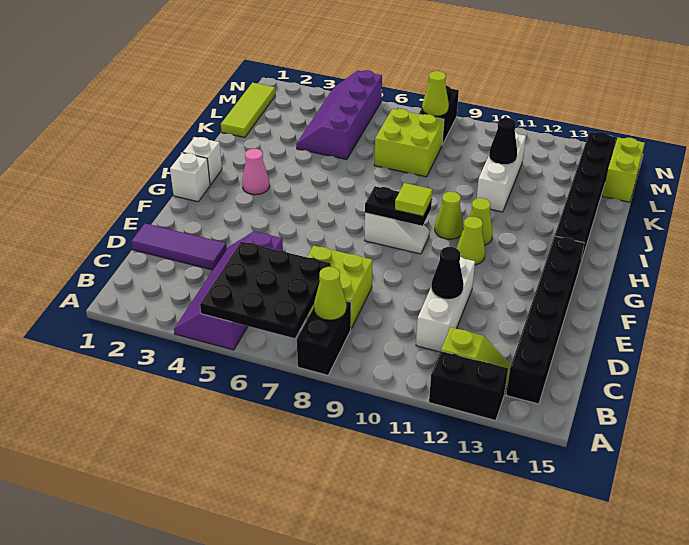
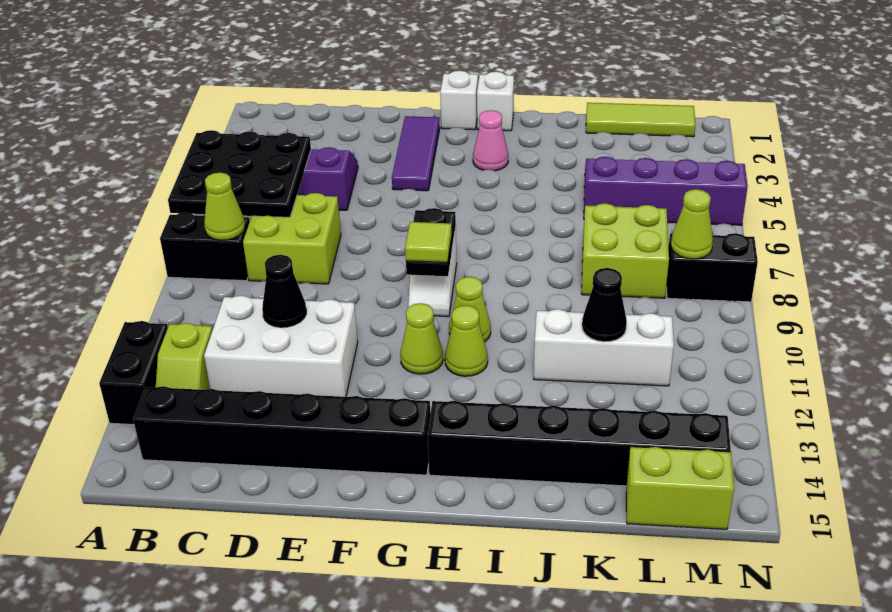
white brick C11:E11 level 1 -> white brick C11:E12 level 1
purple tile D1:D3 level 1 -> purple tile F2:F4 level 1

